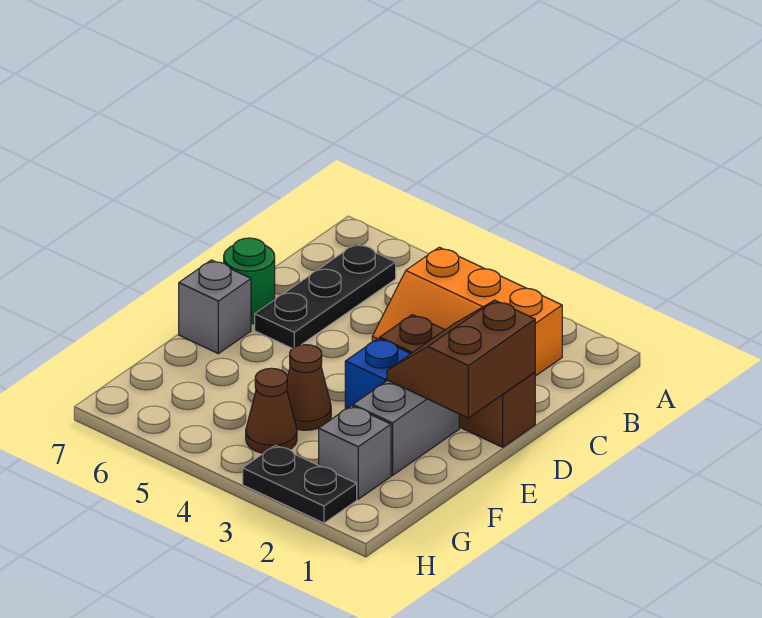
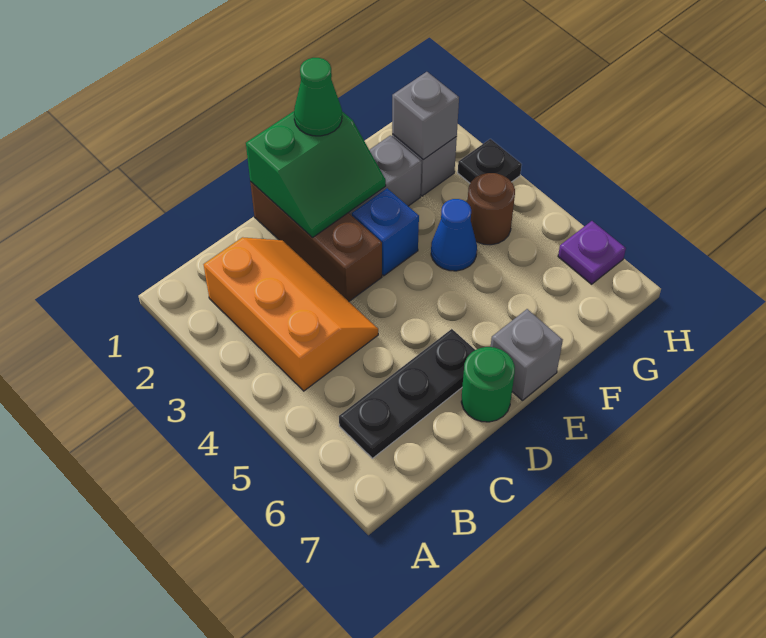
brown slope D1:E2 level 2 top 1 -> green slope D1:E2 level 2 top 1
none -> green cone E1 level 3
brown cone F4 level 1 -> blue cone F4 level 1
none -> grey brick G2 level 2
brown cone G4 level 1 -> brown round brick G4 level 1
black plate H2:H3 level 1 -> black plate H3 level 1
none -> purple plate H6 level 1

